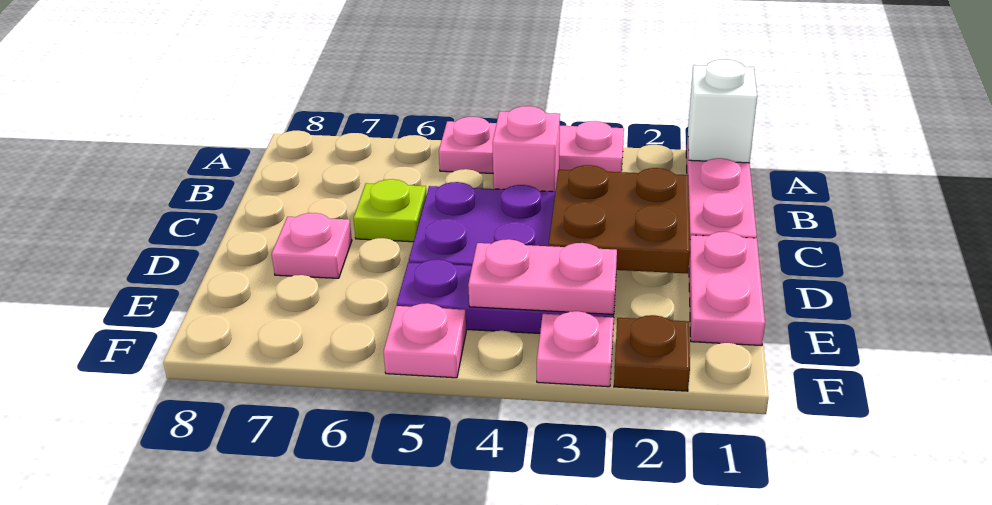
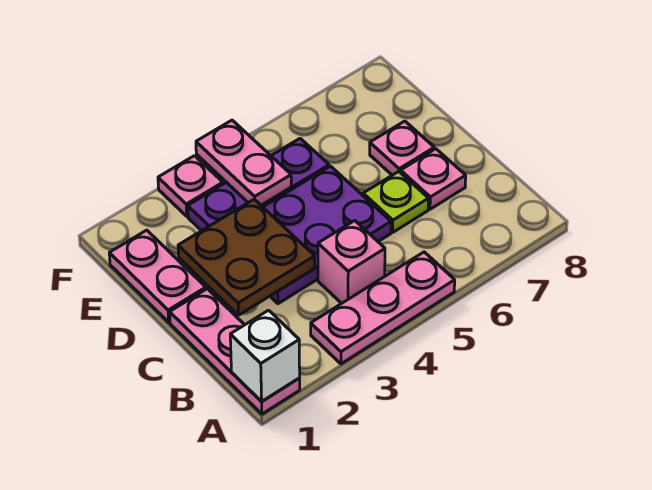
pink plate E3:E4 level 2 -> pink plate E4:F4 level 2
brown plate F2 level 1 -> none
pink plate F5 level 1 -> pink plate C7 level 1

